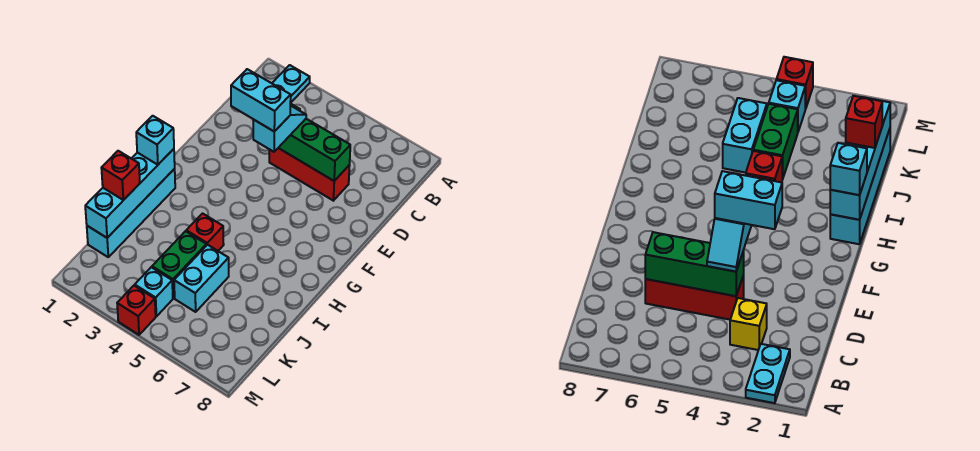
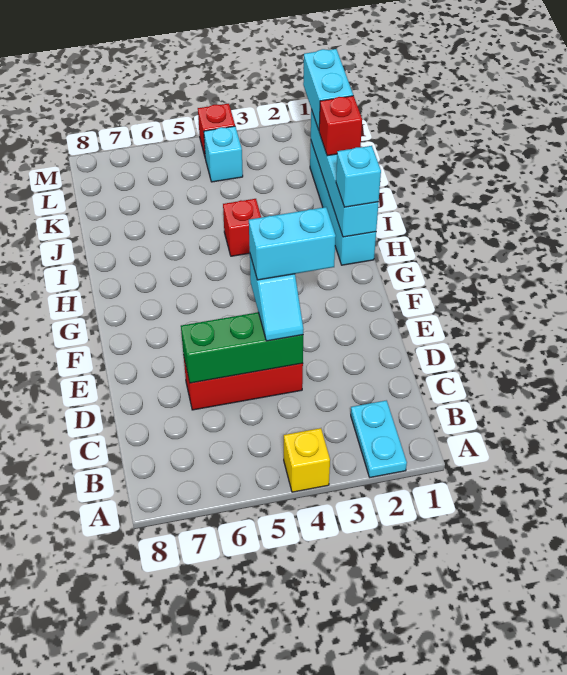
yellow brick C3 level 1 -> yellow brick A4 level 1
green brick J4:K4 level 1 -> none
cyan brick J5:K5 level 1 -> cyan brick K1:L1 level 3

